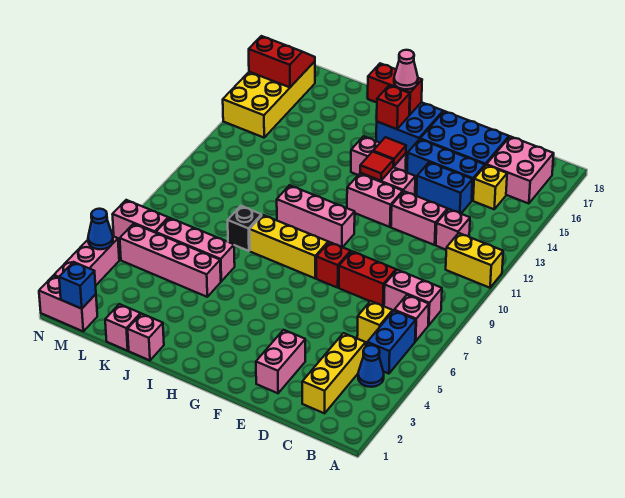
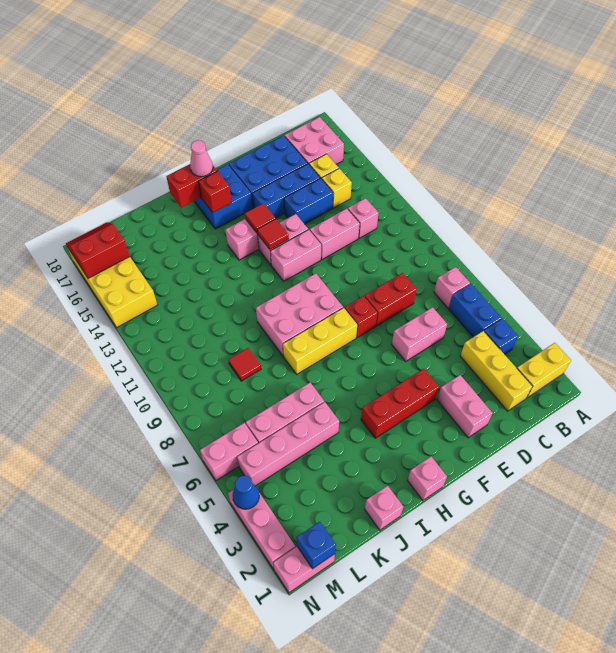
yellow brick A11:B11 level 1 -> yellow brick A2:B2 level 1
blue cone B4 level 1 -> blue brick B4 level 1
pink brick B8:C8 level 1 -> pink brick D6:E6 level 1
yellow brick C6 level 1 -> yellow brick C14 level 1
none -> red brick F4:H4 level 1
pink brick G10:I10 level 1 -> pink brick G9:I10 level 1
black brick J8 level 1 -> none
pink brick K1 level 1 -> pink brick H1 level 1
none -> red tile K9 level 1

